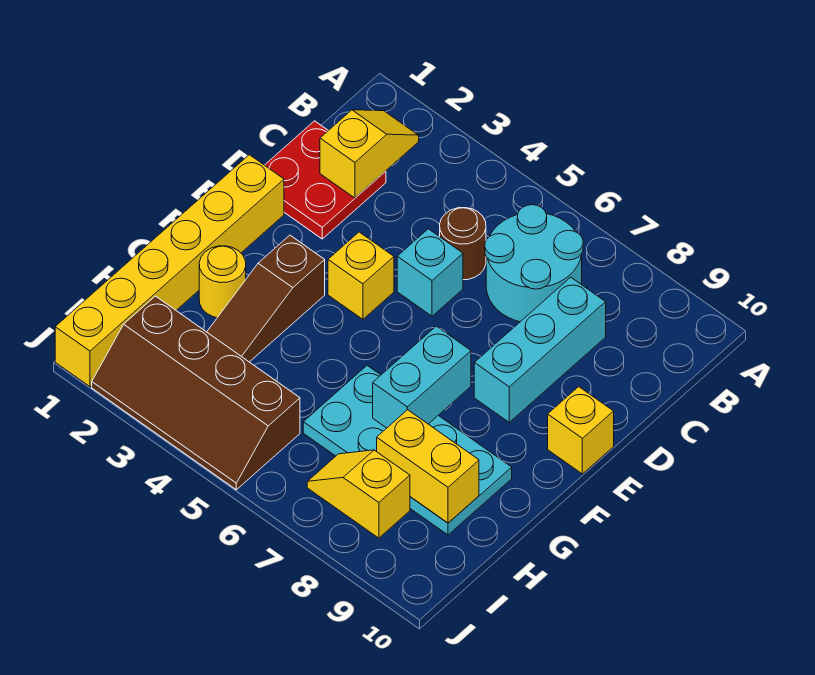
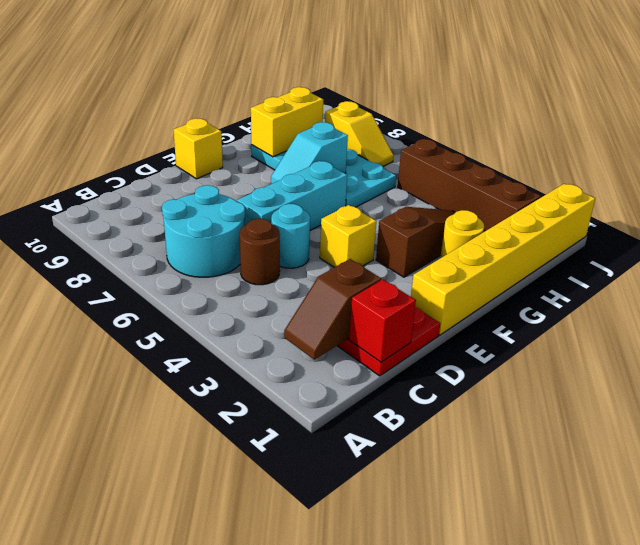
yellow slope B2:C2 level 2 top C -> brown slope B2:C2 level 2 top C
none -> red brick C1 level 2
cyan brick C8:E8 level 1 -> cyan brick D6:F6 level 1
cyan brick D5 level 1 -> cyan round brick D5 level 1
cyan brick F7:G7 level 2 -> cyan slope F7:G7 level 2 top G
yellow brick H8:H9 level 2 -> yellow brick G9:H9 level 2

